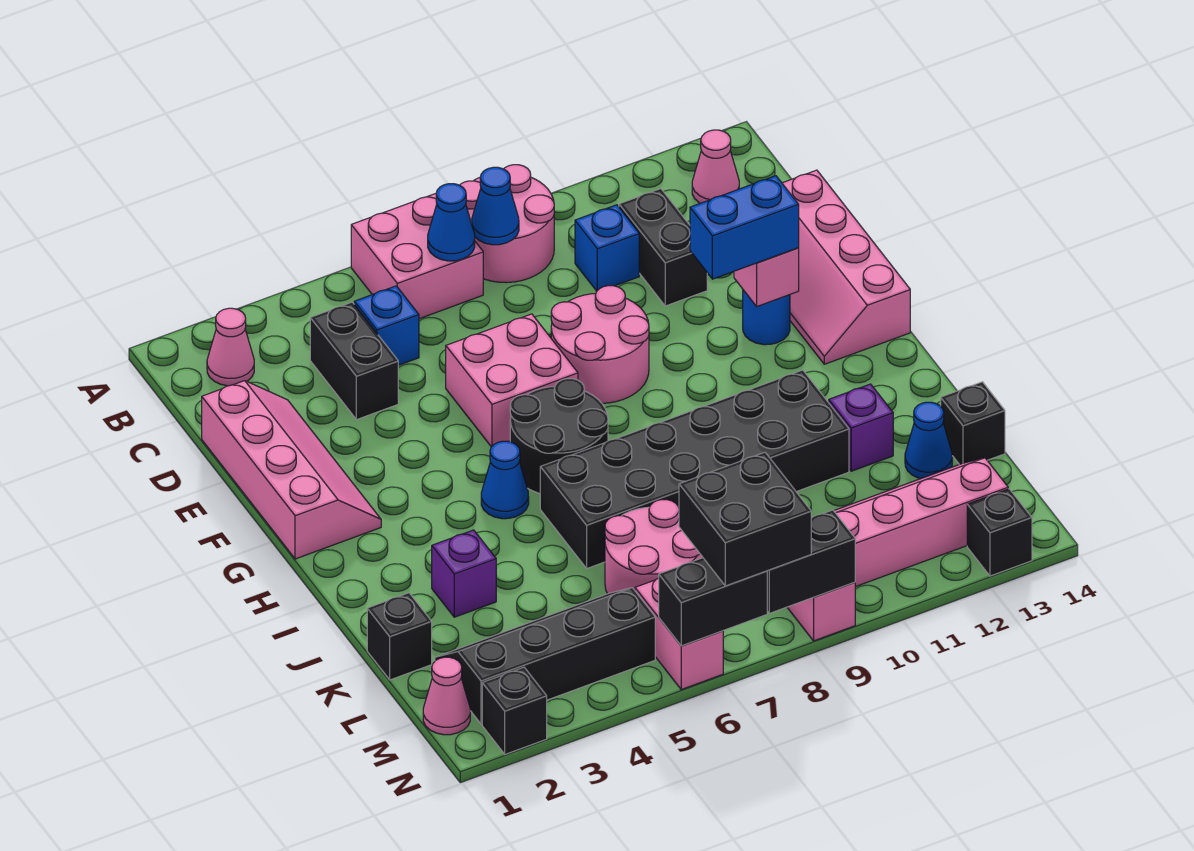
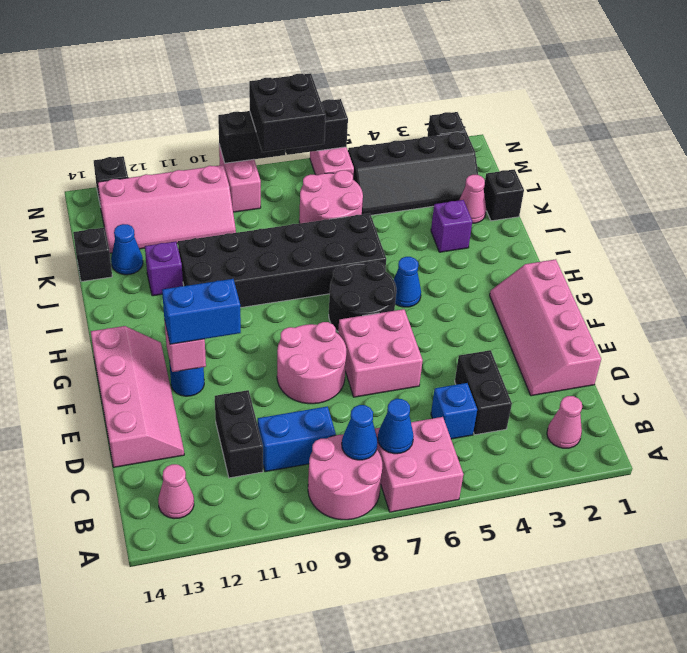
blue brick C10 level 1 -> blue brick C9:C10 level 1
pink cone M1 level 1 -> pink cone K2 level 1

